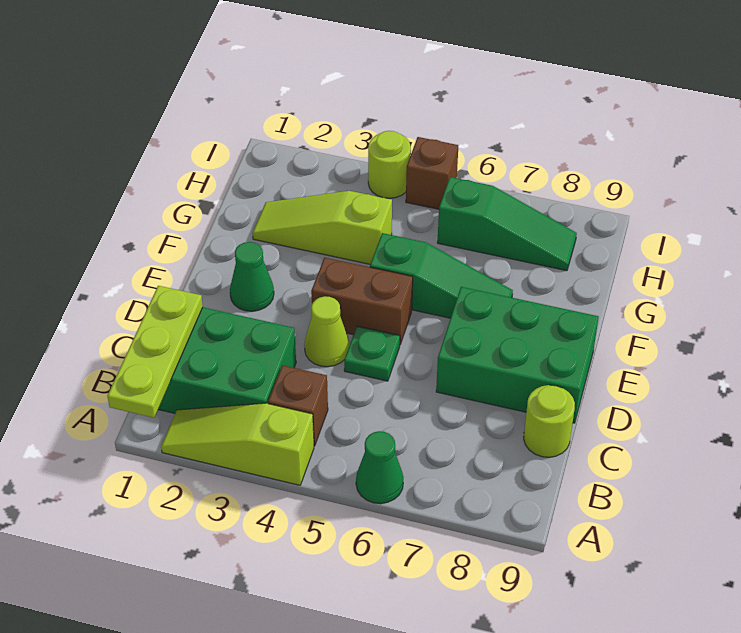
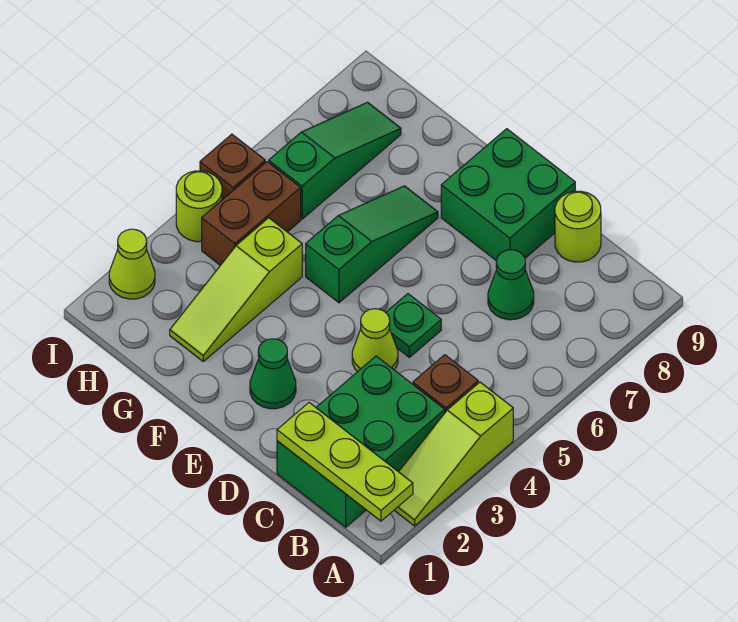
green cone A6 level 1 -> green cone C7 level 1
green brick D7:E9 level 1 -> green brick D8:E9 level 1
brown brick E4:E5 level 1 -> brown brick H4:H5 level 1
none -> lime cone I2 level 1

